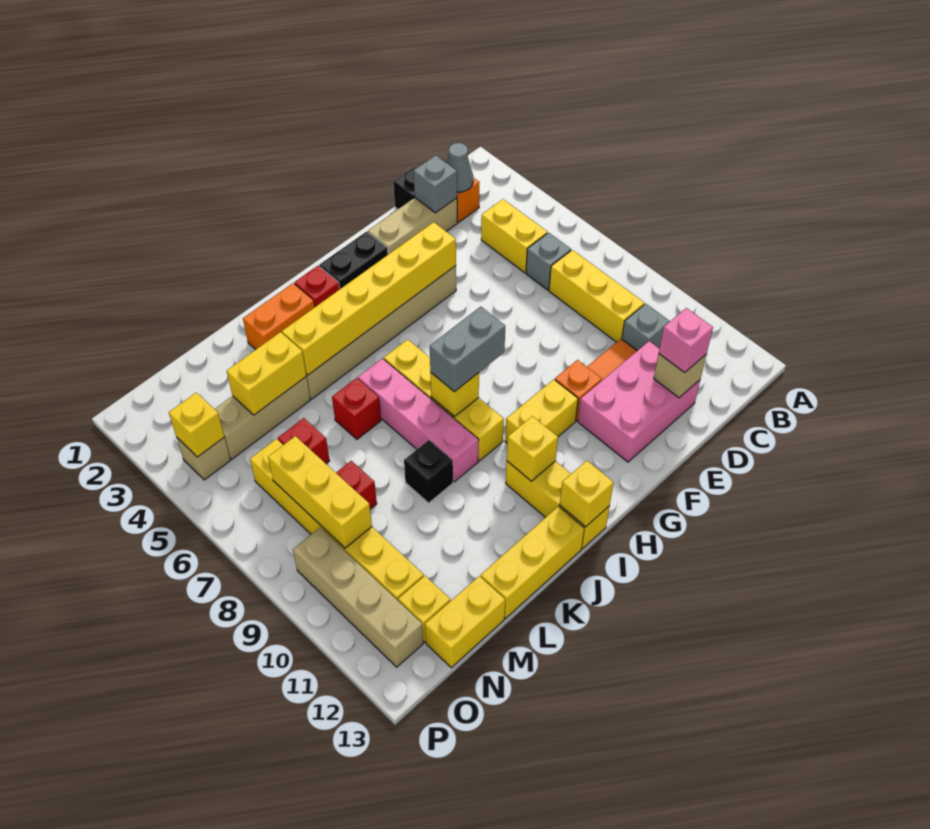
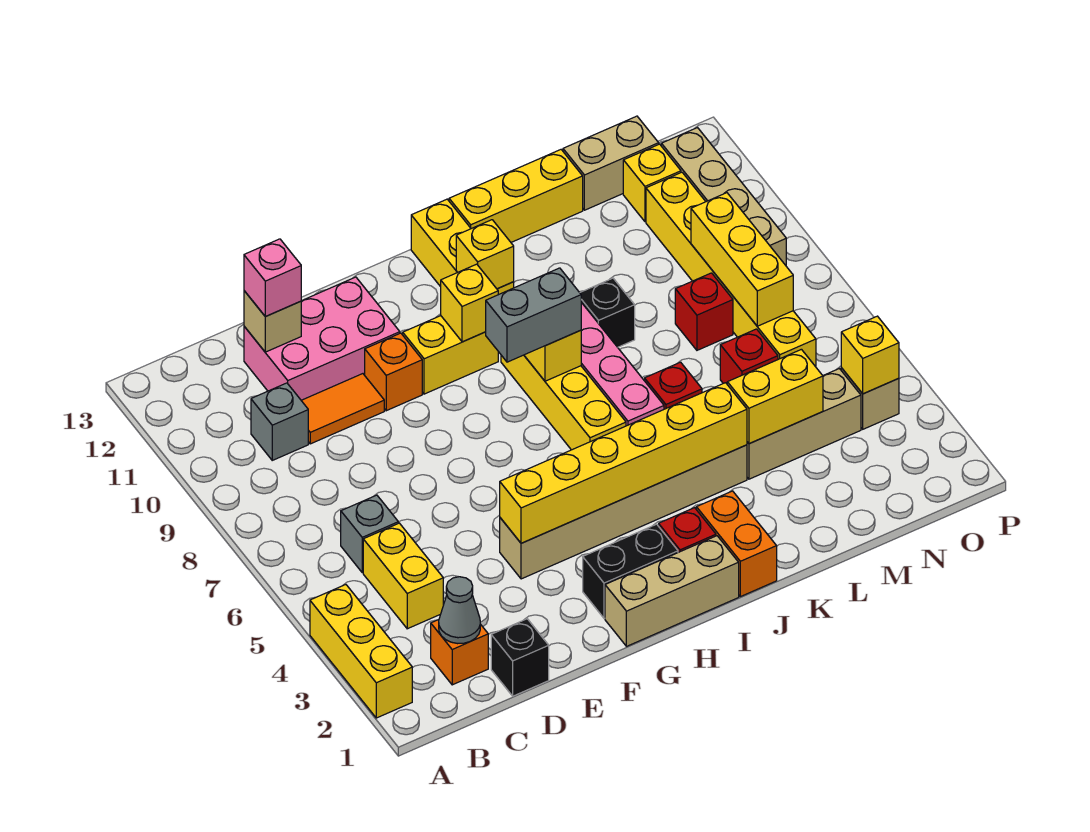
yellow brick C7:C9 level 1 -> yellow brick A2:A4 level 1
tan brick D2:F2 level 1 -> tan brick G1:I1 level 1
grey brick D2 level 2 -> none
yellow brick I13 level 2 -> yellow brick H10 level 2
orange brick J2:K2 level 1 -> orange brick J1:J2 level 1
yellow brick M13:N13 level 1 -> tan brick M13:N13 level 1

